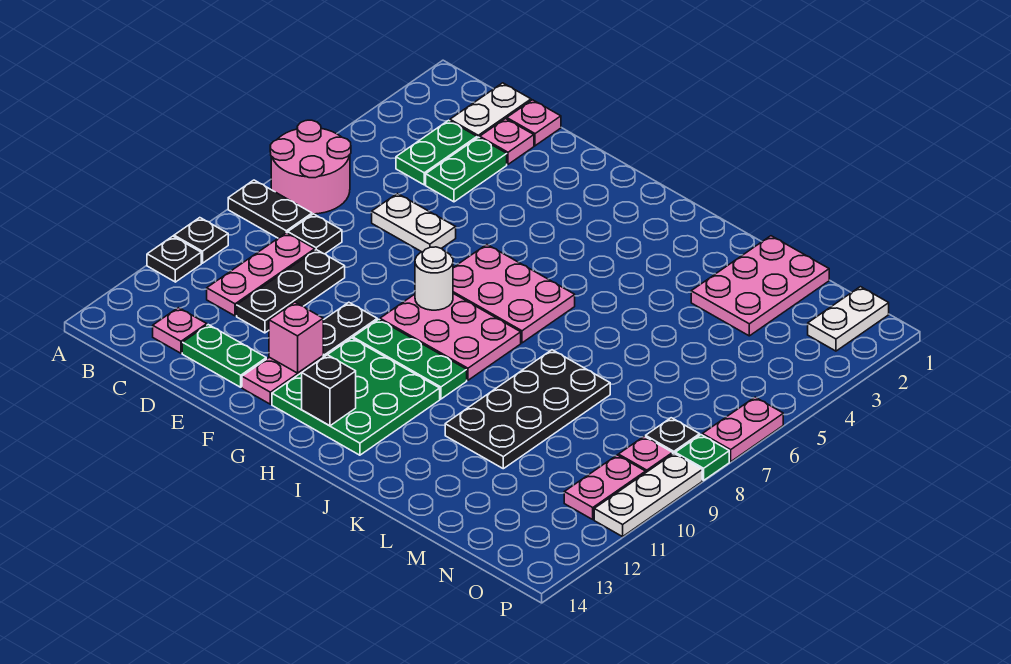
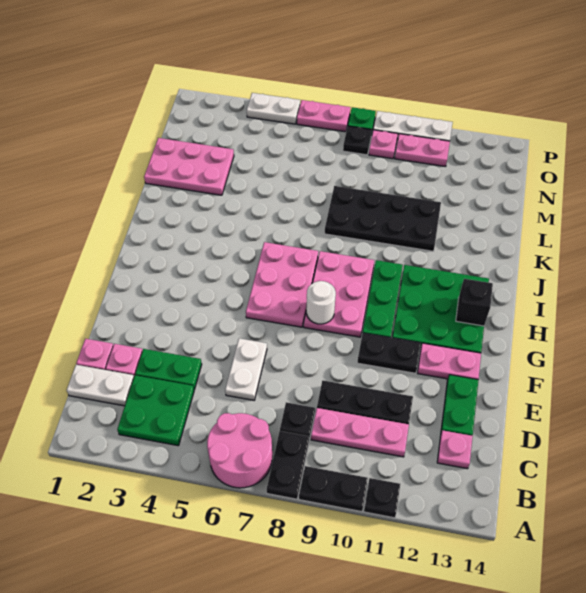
black plate A10 level 1 -> black plate A9:A10 level 1
green plate C3:C4 level 1 -> green plate B3:C4 level 1
pink brick F12 level 2 -> none
white plate O1:O2 level 1 -> white plate P4:P5 level 1

